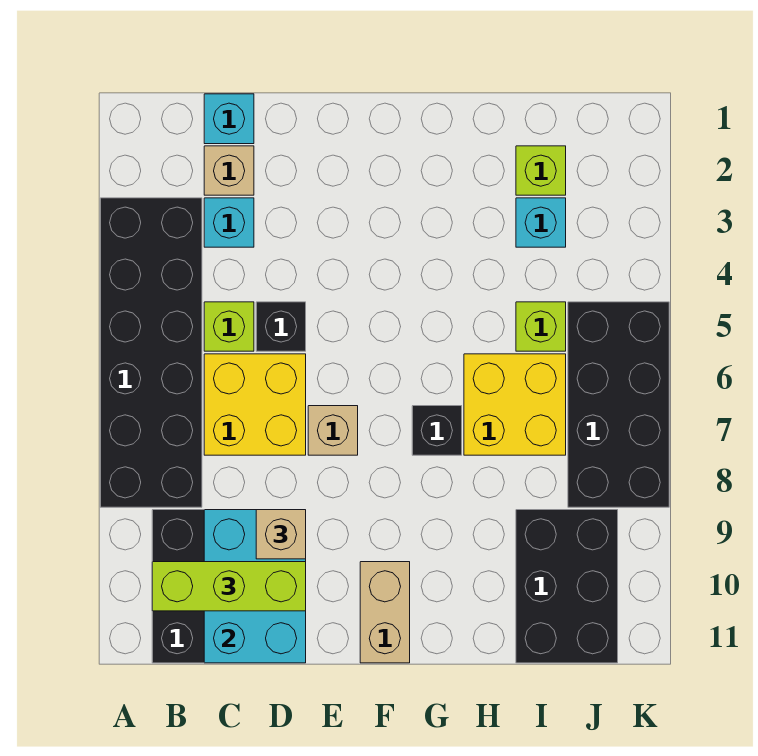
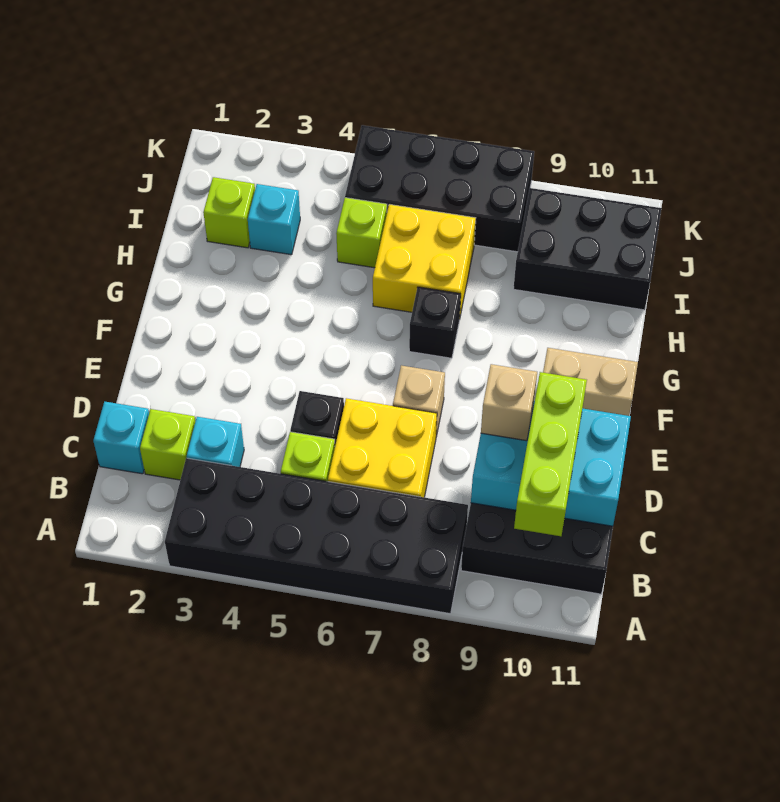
tan brick C2 level 1 -> lime brick C2 level 1

